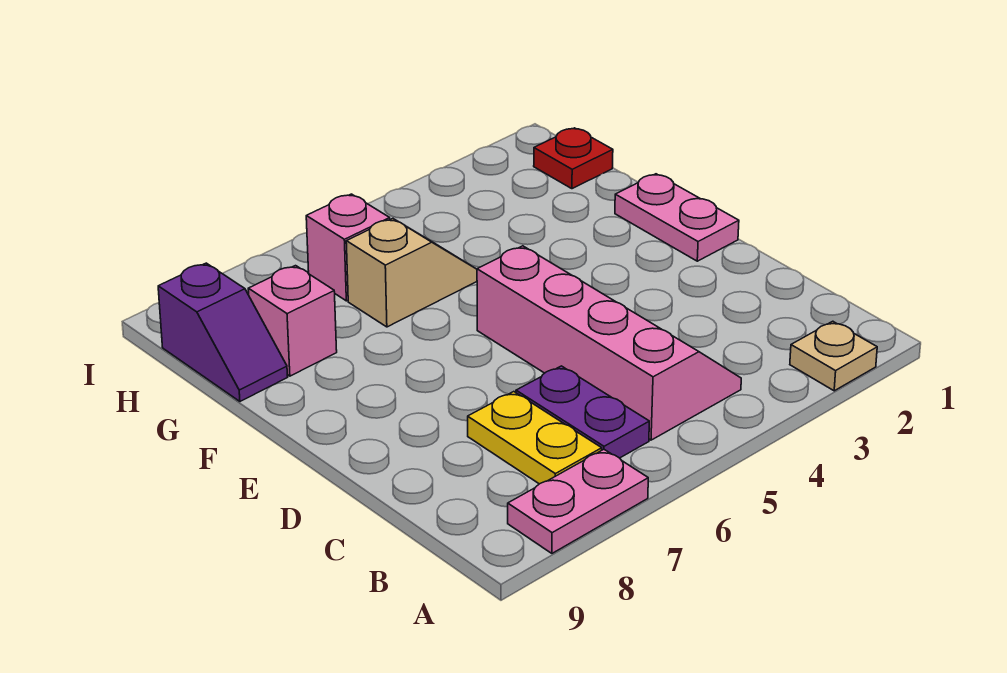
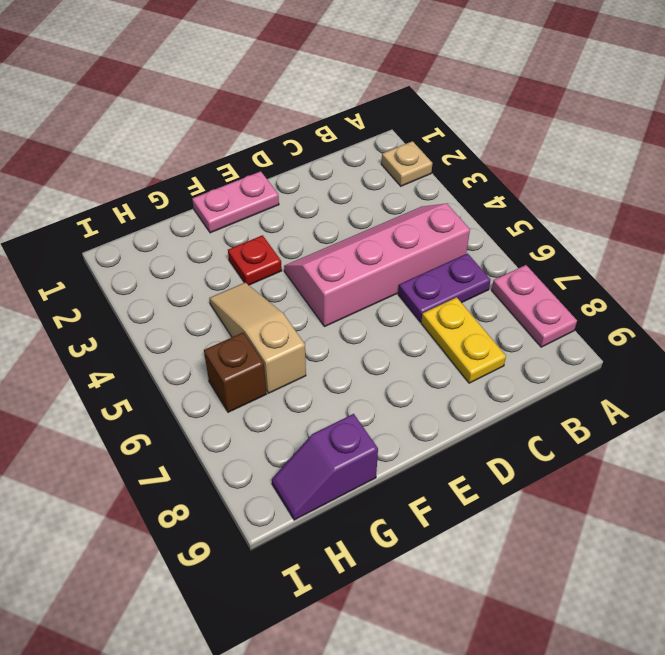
yellow plate B7:C7 level 1 -> yellow plate C7:C8 level 1
tan slope G5:G6 level 1 top 6 -> tan slope G4:G6 level 1 top 6
pink brick G8 level 1 -> none
purple slope G9:H9 level 1 top H -> purple slope G9:H9 level 1 top G
red plate H1 level 1 -> red plate F3 level 1
pink brick H6 level 1 -> brown brick H6 level 1

